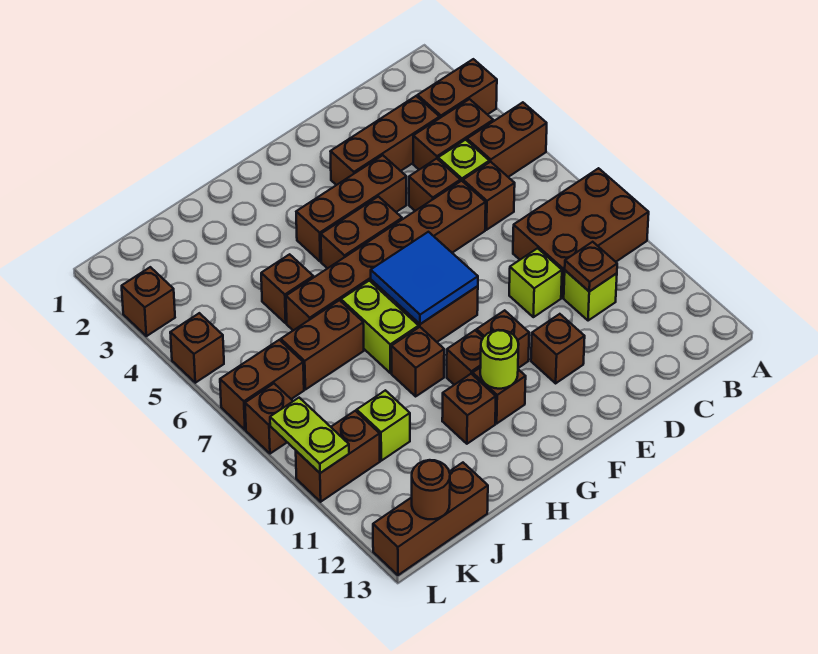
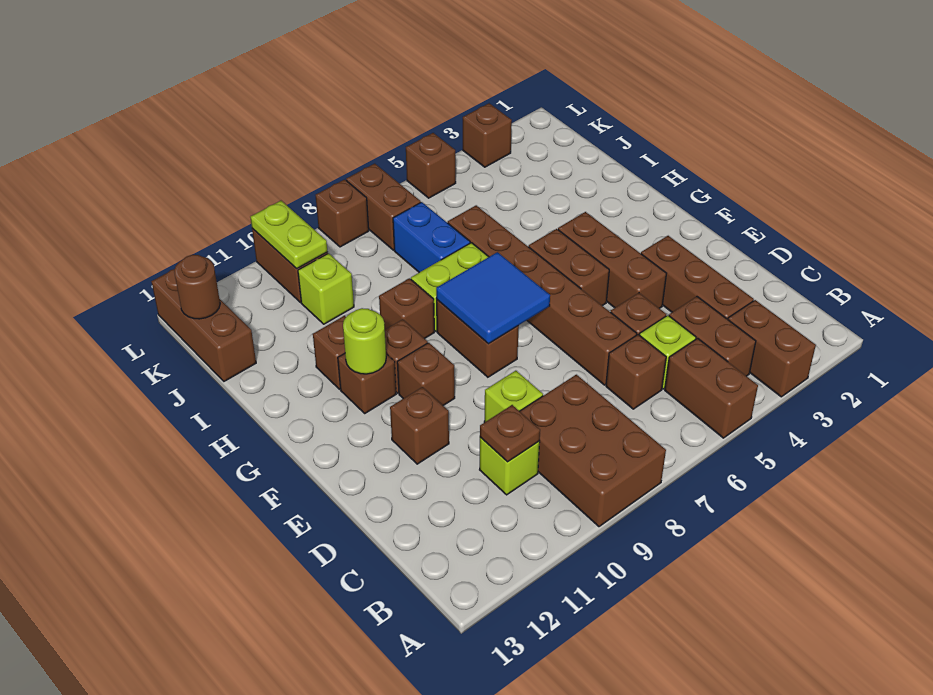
brown brick I5 level 1 -> none
brown brick I7:J7 level 1 -> blue brick I7:J7 level 1
lime plate L9:L10 level 2 -> lime plate K10:L10 level 2

